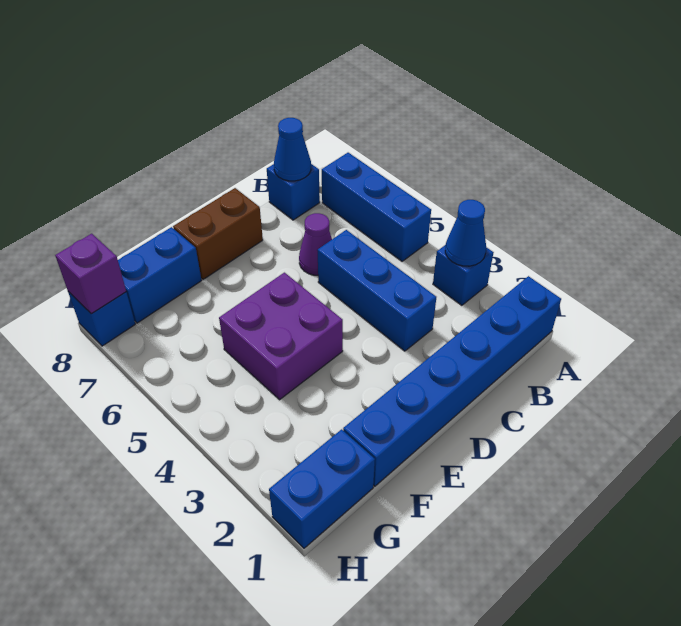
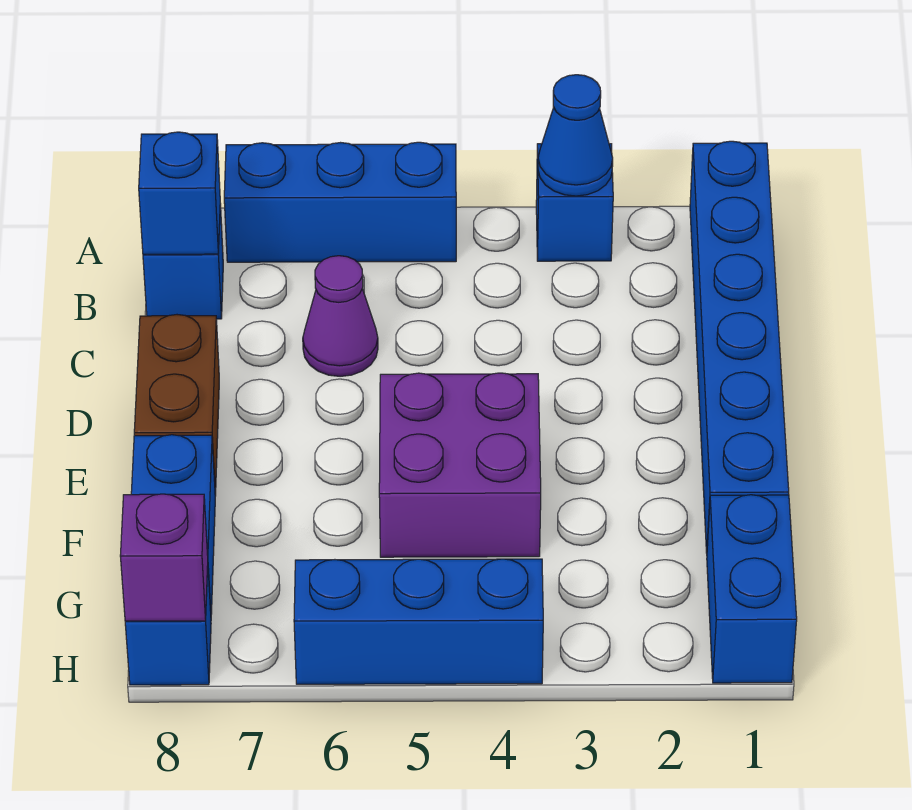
blue cone B8 level 2 -> blue brick B8 level 2
blue brick C3:C5 level 1 -> blue brick H4:H6 level 1

